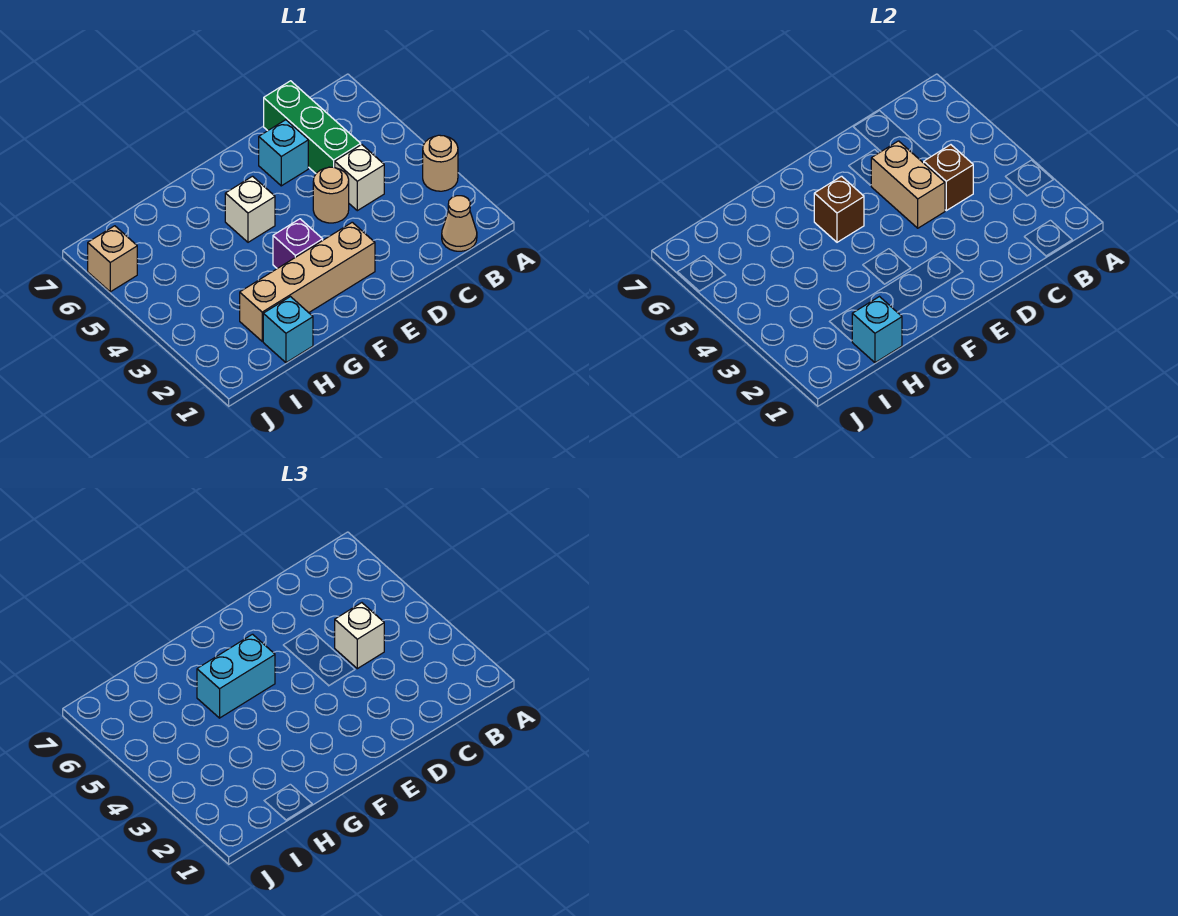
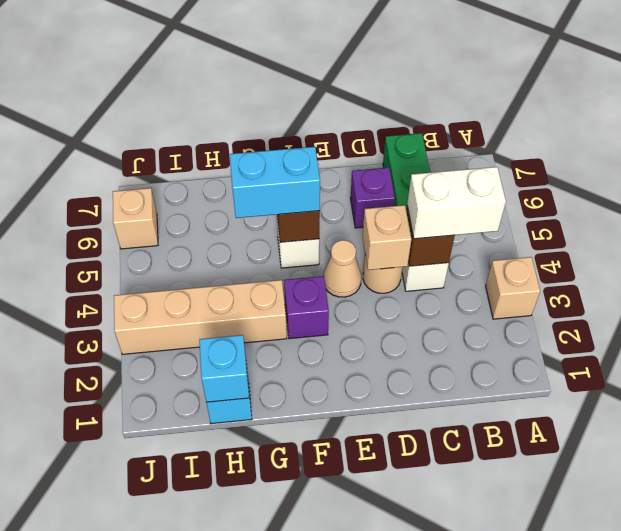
tan round brick A3 level 1 -> tan brick A3 level 1
tan cone B1 level 1 -> tan cone E4 level 1
white brick C4 level 3 -> white brick B4:C4 level 3
tan brick D4:D5 level 2 -> tan brick D4 level 2
cyan brick D6 level 1 -> purple brick D6 level 1
tan brick E2:H2 level 1 -> tan brick G3:J3 level 1

